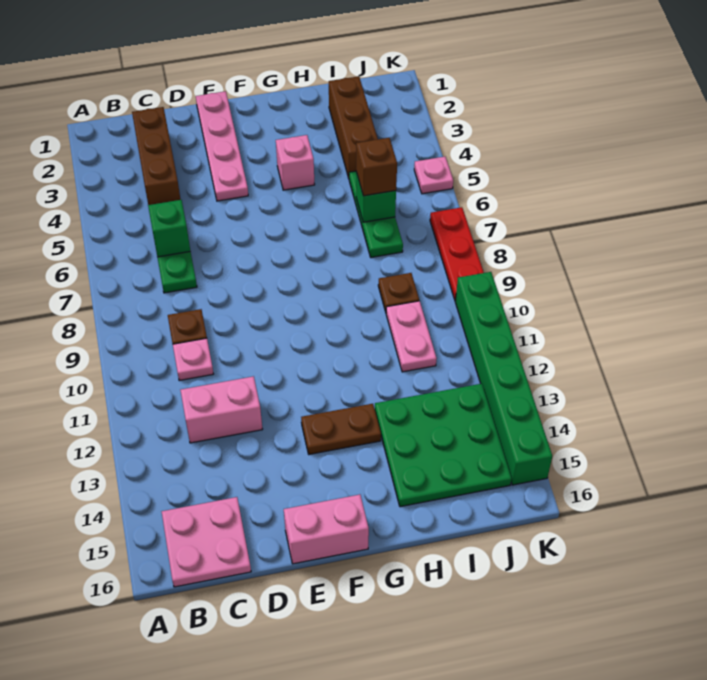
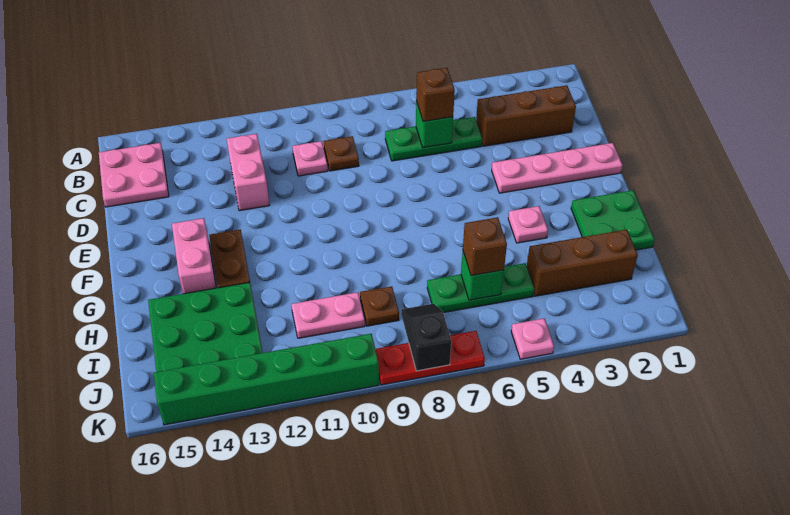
none -> brown brick C6 level 3
pink brick E16:F16 level 1 -> pink brick F14:G14 level 1
none -> green plate G1:H2 level 1
pink brick G4 level 1 -> pink plate G4 level 1
none -> black slope J8:K8 level 2 top K

